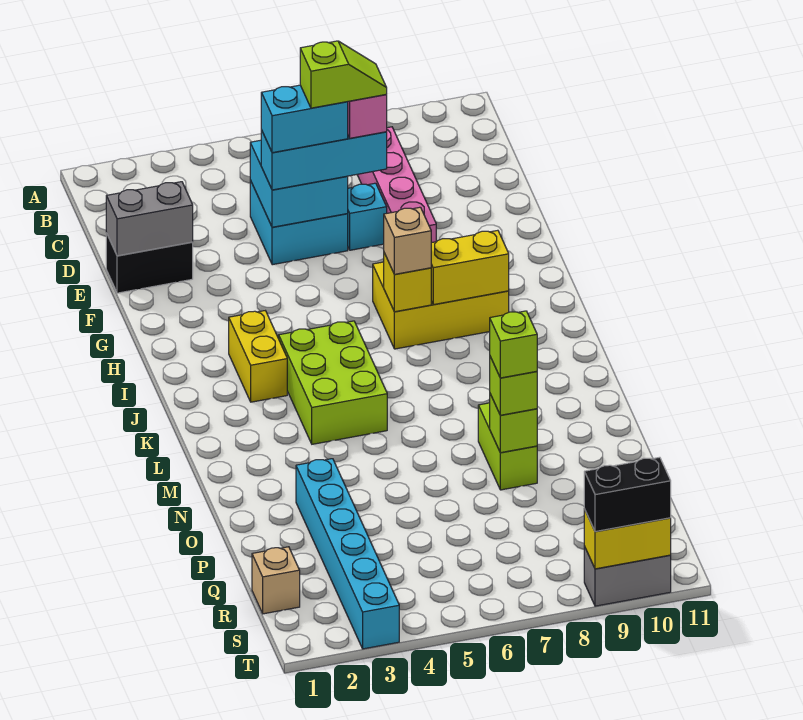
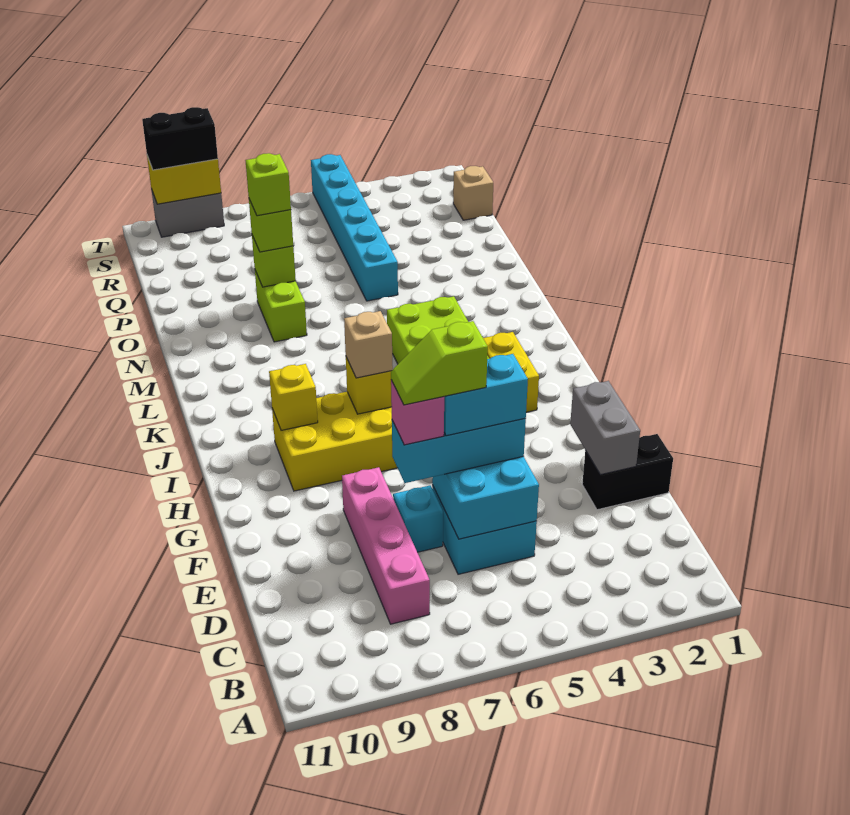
grey brick E1:E2 level 2 -> grey brick E2:F2 level 2
yellow brick I8:I9 level 2 -> yellow brick I9 level 2
cyan brick O3:T3 level 1 -> cyan brick O5:T5 level 1

